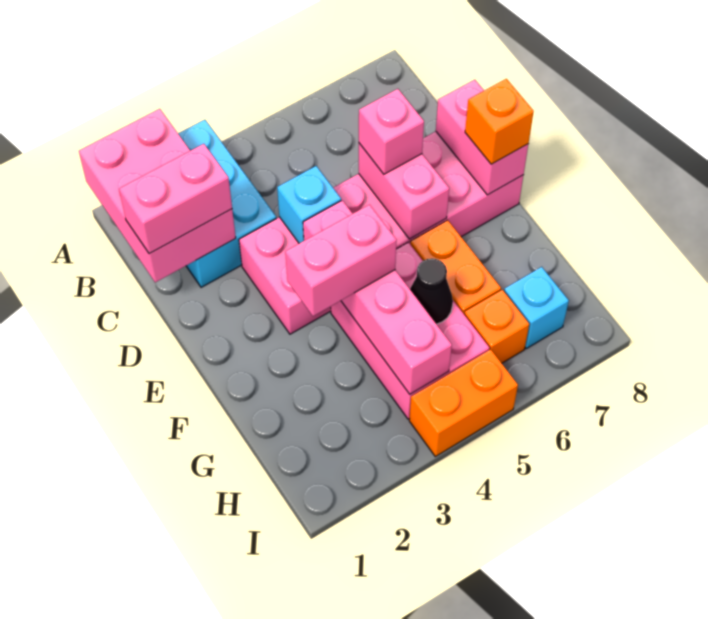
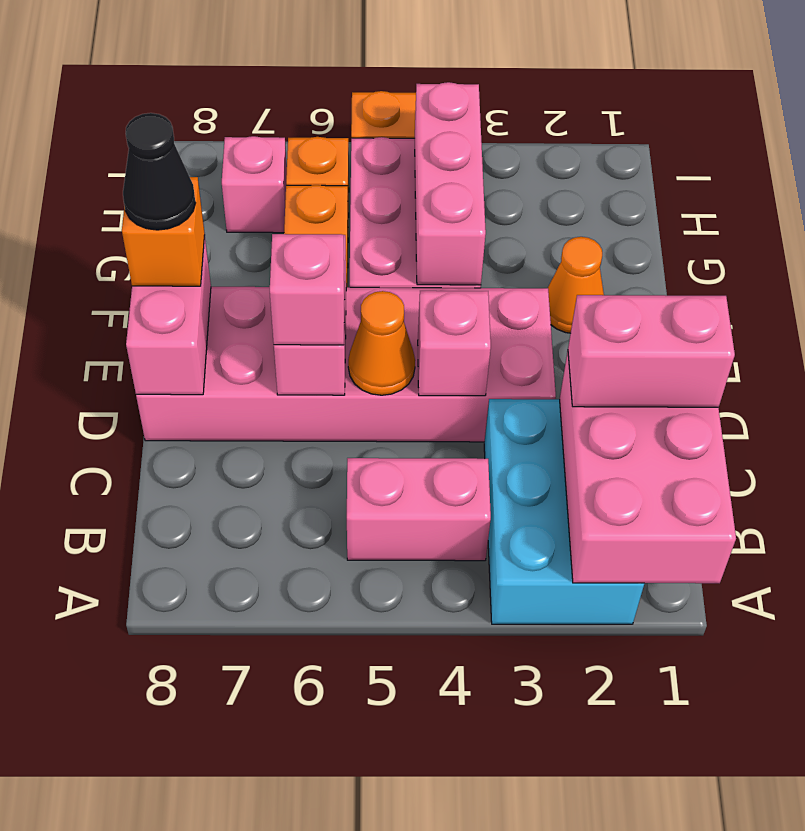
cyan brick D4 level 2 -> pink brick D4 level 2
none -> orange cone D5 level 2
pink brick E4:H4 level 2 -> pink brick F4:H4 level 2
none -> orange cone F2 level 1
pink brick F3:F4 level 3 -> pink brick B4:B5 level 1
black cone G5 level 2 -> black cone E8 level 4
cyan brick H7 level 1 -> pink brick H7 level 1

